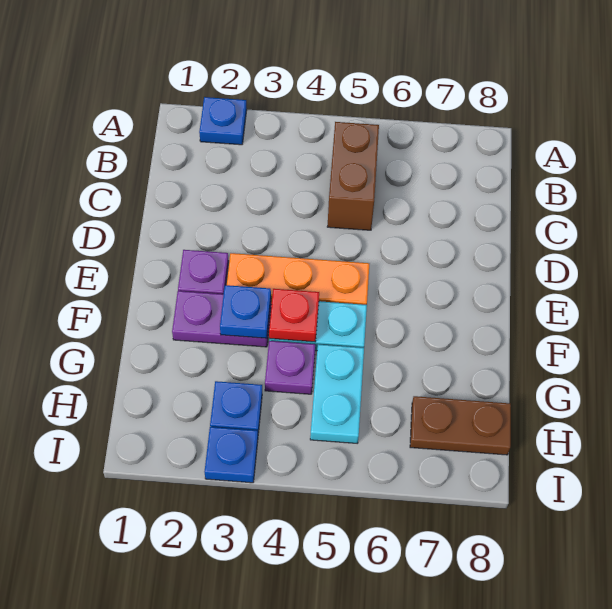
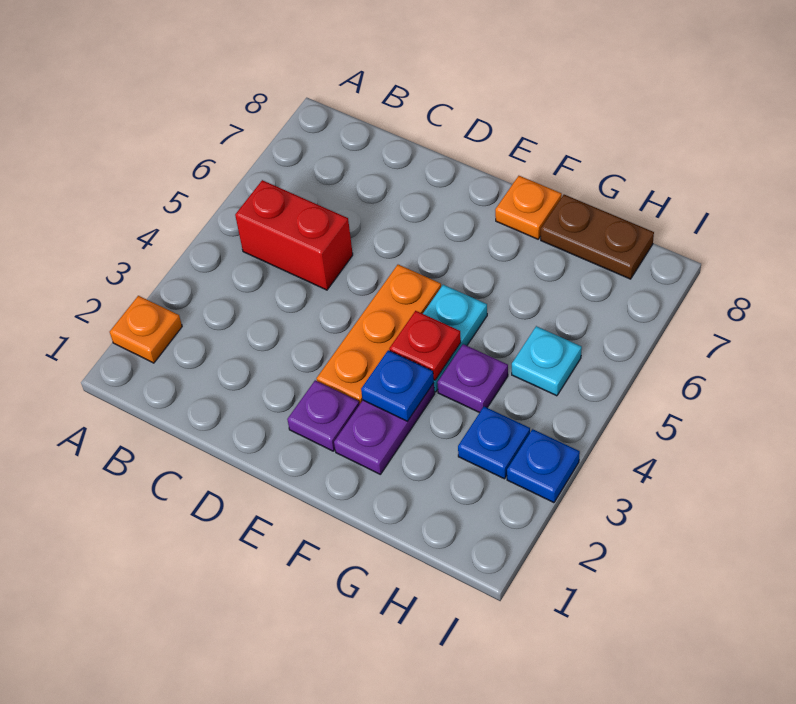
blue plate A2 level 1 -> orange plate A2 level 1
brown brick B5:C5 level 1 -> red brick B5:C5 level 1
none -> orange plate F8 level 1
cyan plate G5:H5 level 1 -> cyan plate H5 level 1
brown plate H7:H8 level 1 -> brown plate G8:H8 level 1

